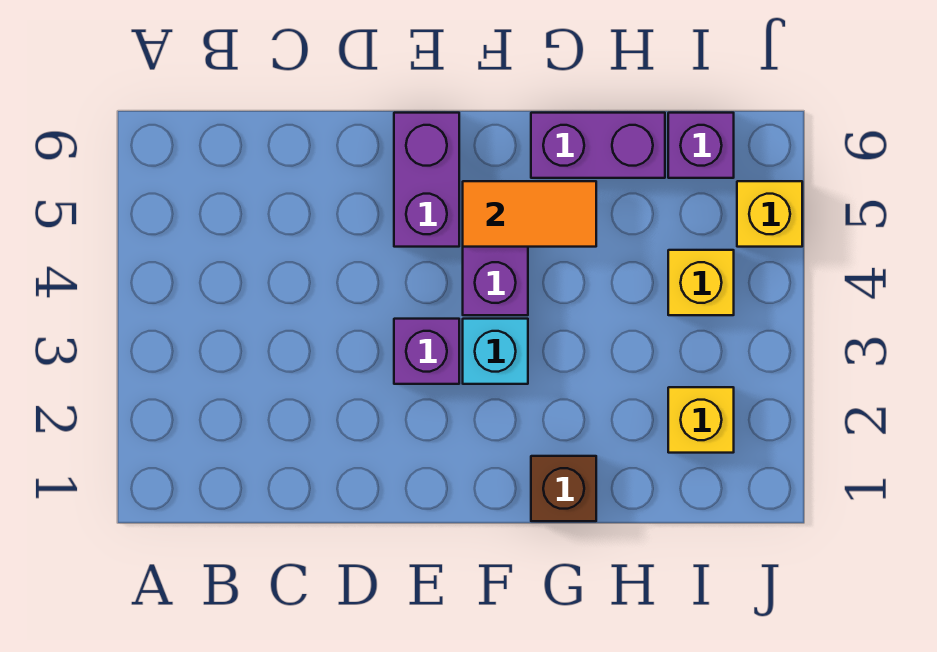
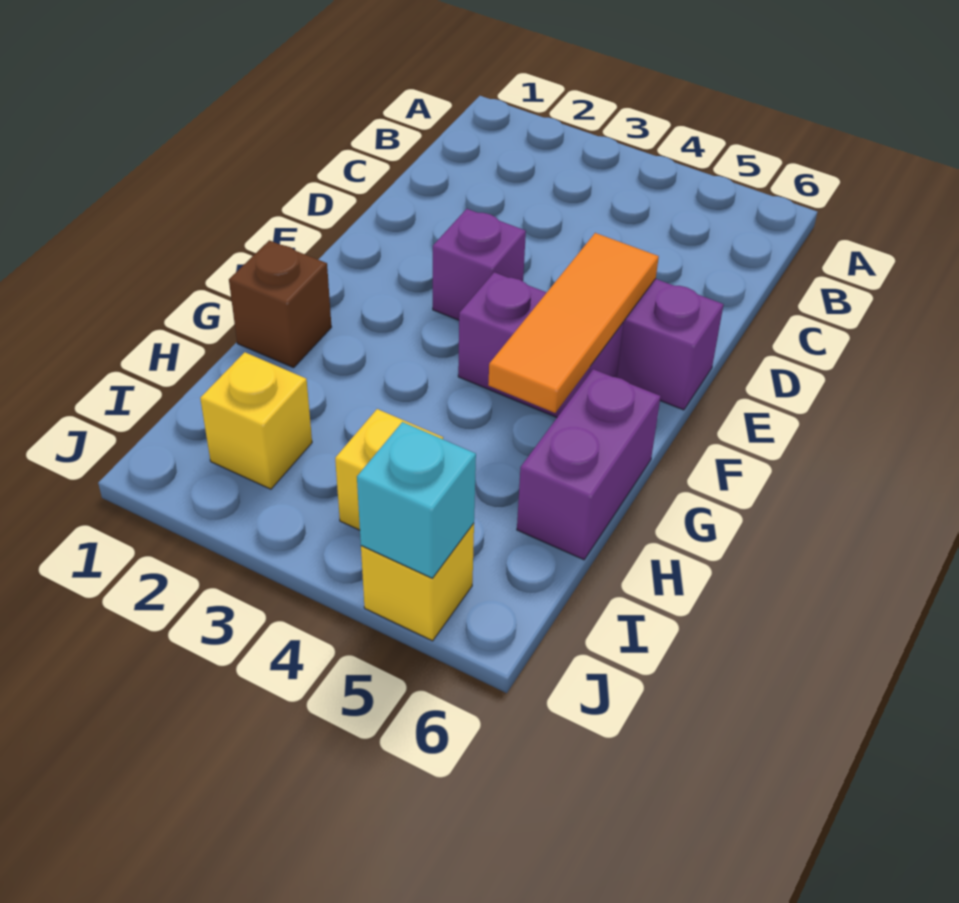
cyan brick F3 level 1 -> cyan brick J5 level 2
orange tile F5:G5 level 2 -> orange tile E5:G5 level 2
purple brick I6 level 1 -> none

